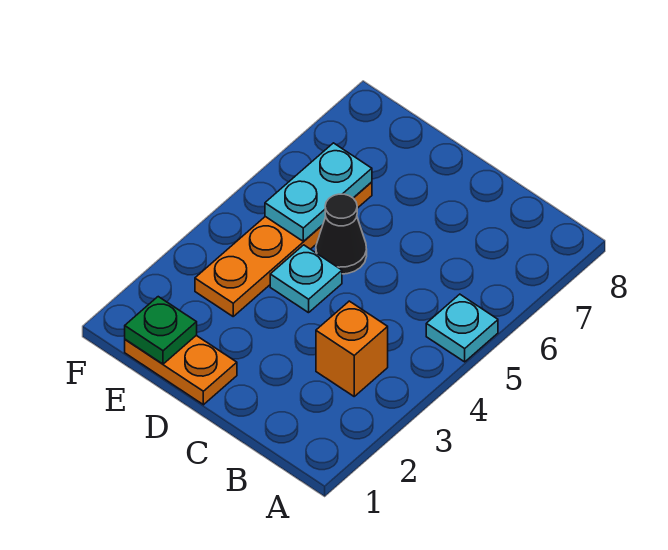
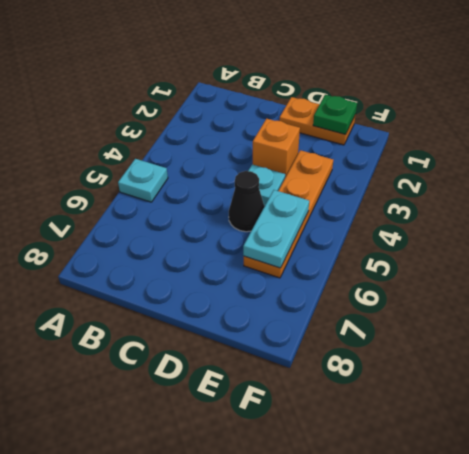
orange brick B3 level 1 -> orange brick D3 level 1

